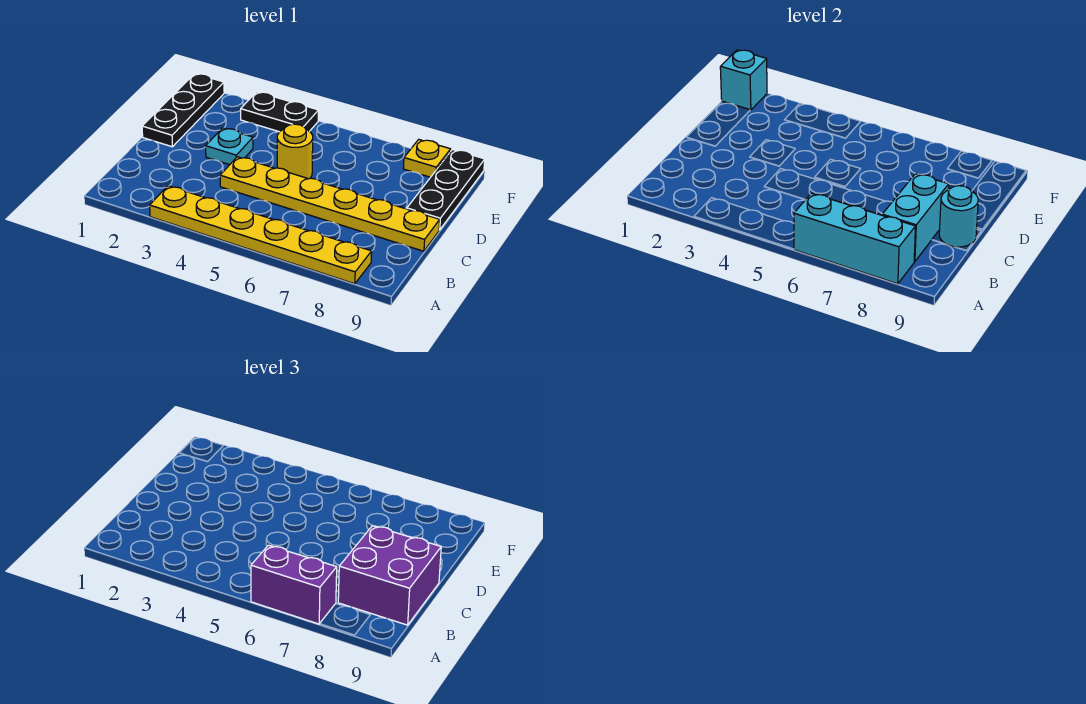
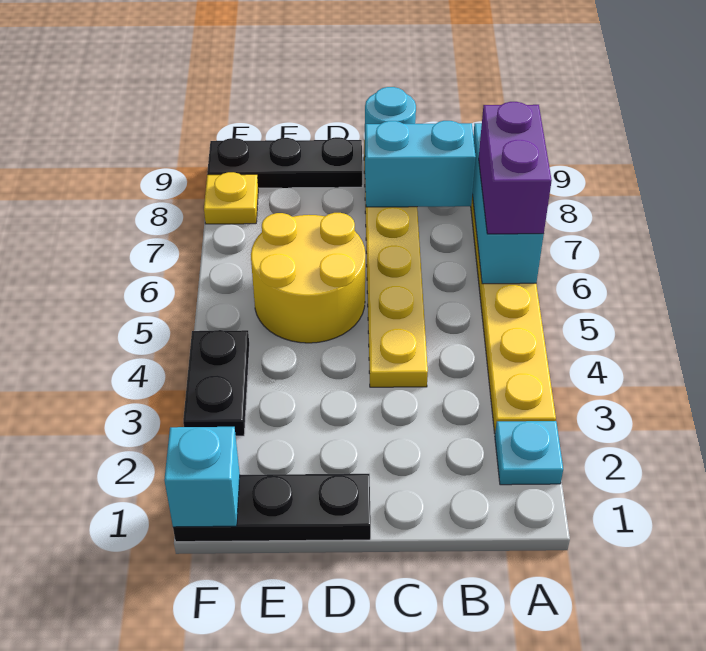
purple brick B8:C9 level 3 -> none
cyan plate D3 level 1 -> cyan plate A2 level 1
yellow round brick D5 level 1 -> yellow round brick D5:E6 level 1

